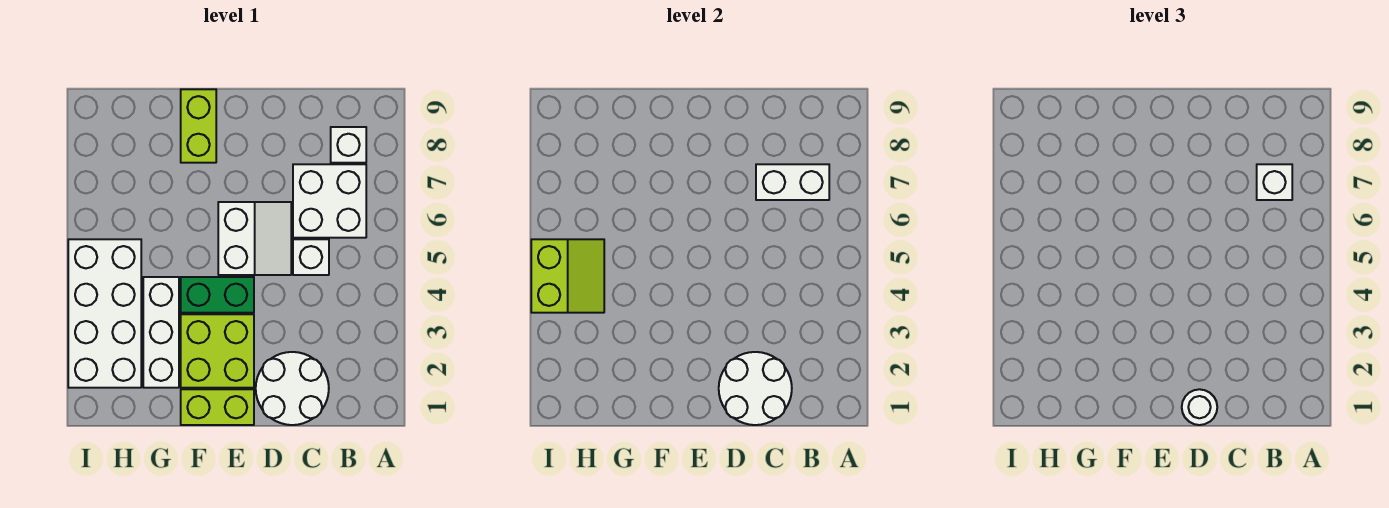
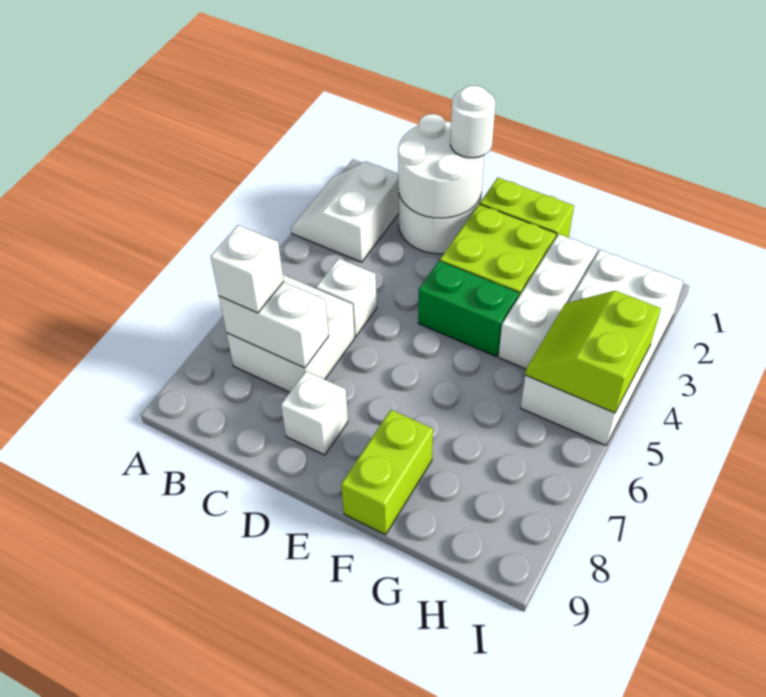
white brick B8 level 1 -> white brick D8 level 1
white slope D5:E6 level 1 top E -> white slope A2:B3 level 1 top B

